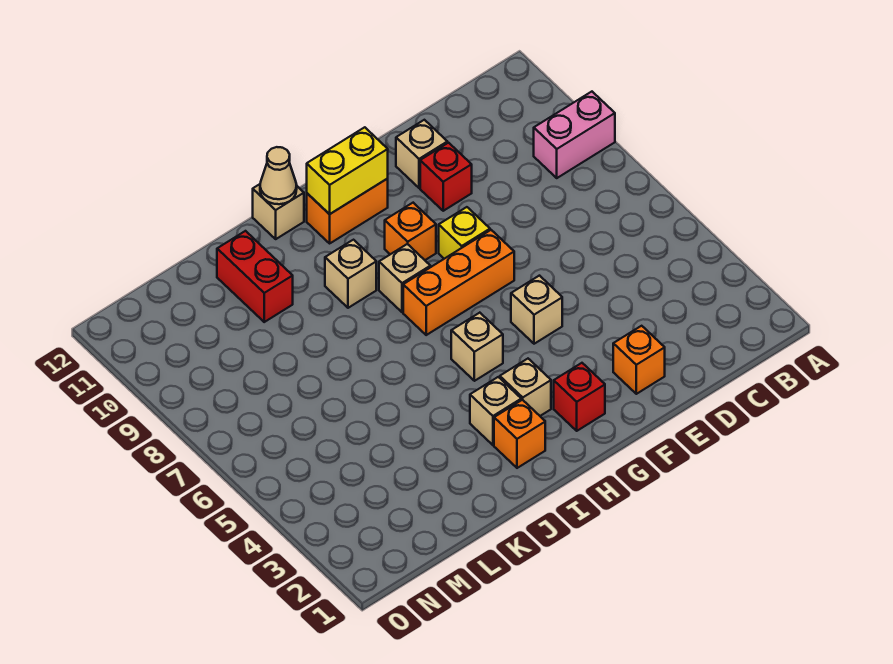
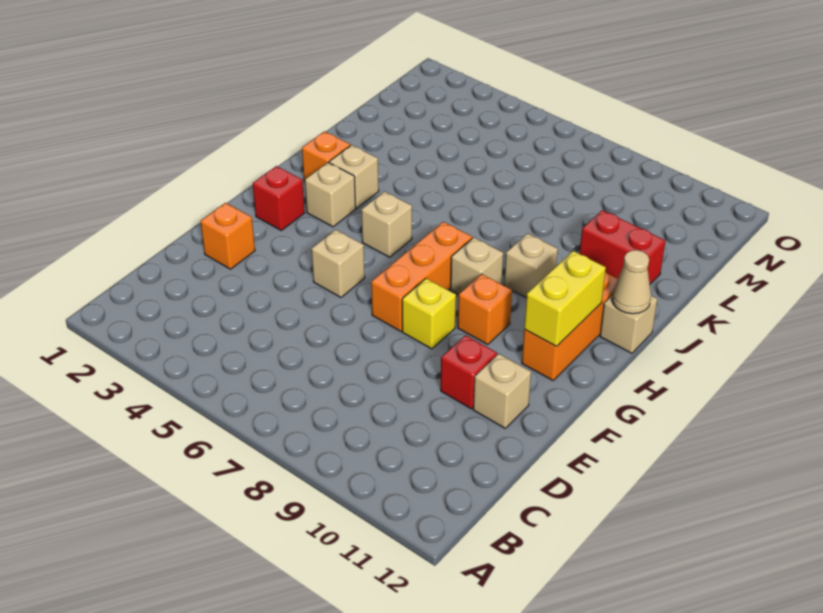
pink brick A9:B9 level 1 -> none
orange brick G11:H11 level 1 -> orange brick G11:I11 level 1

